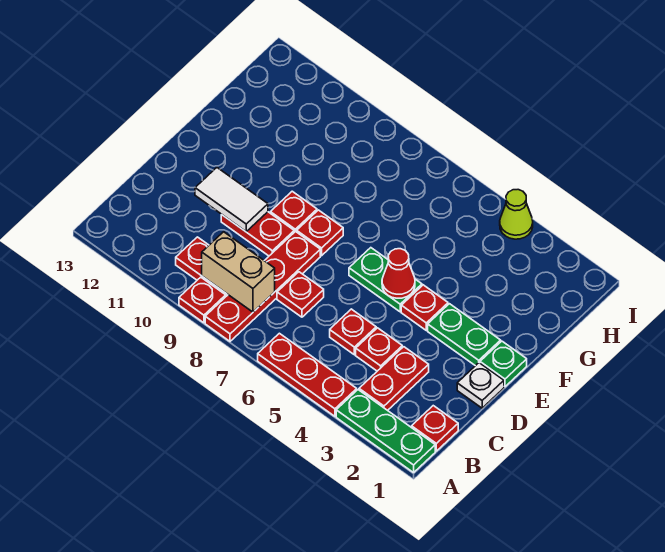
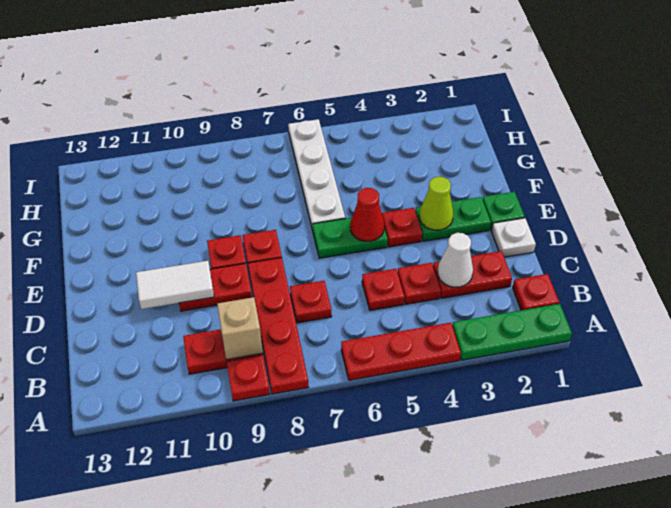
red plate B3:C3 level 1 -> red plate C2:C3 level 1
tan brick B8:B9 level 2 -> tan brick B9 level 2
none -> white cone C3 level 2
none -> white plate F6:I6 level 1
lime cone I4 level 1 -> lime cone E3 level 2

